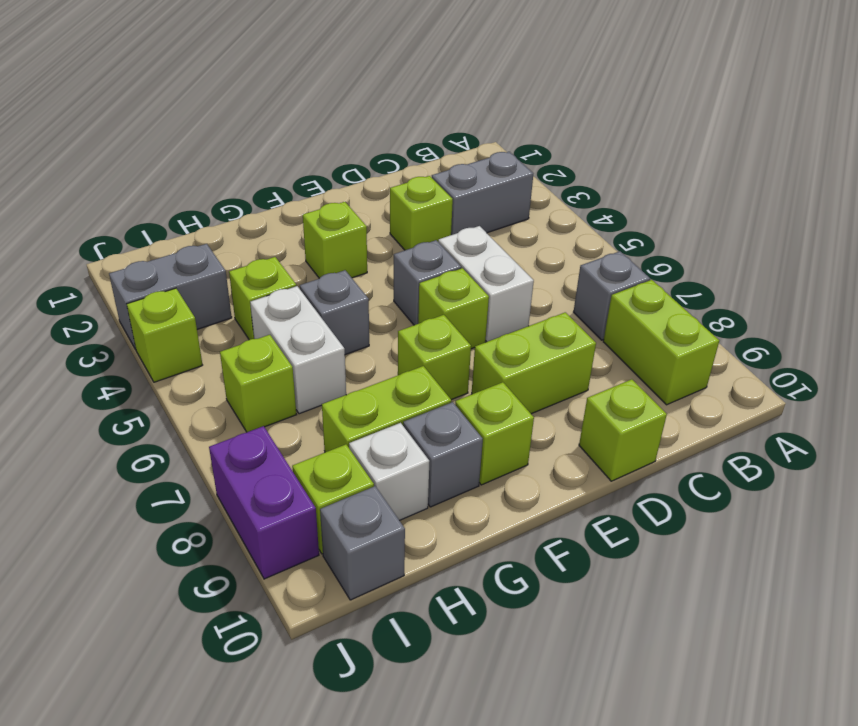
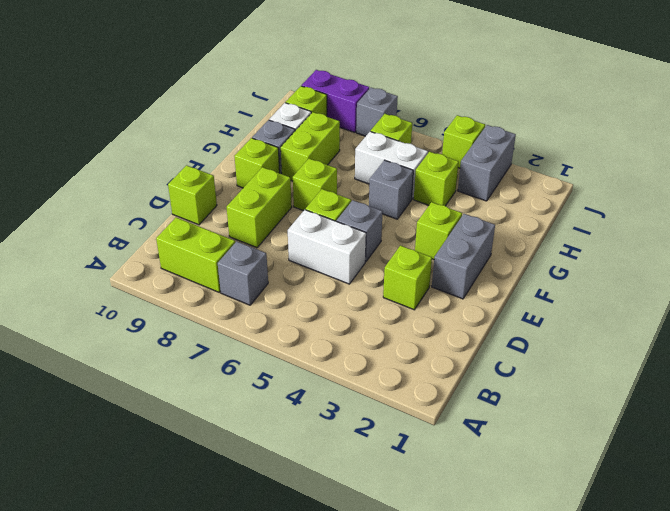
grey brick B3:C3 level 1 -> grey brick E2:F2 level 1
grey brick I10 level 1 -> grey brick J7 level 1

